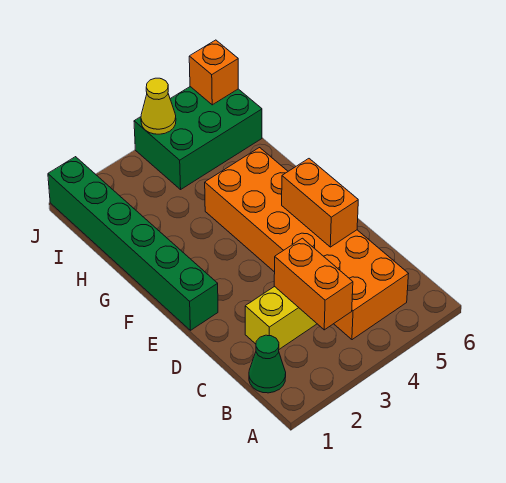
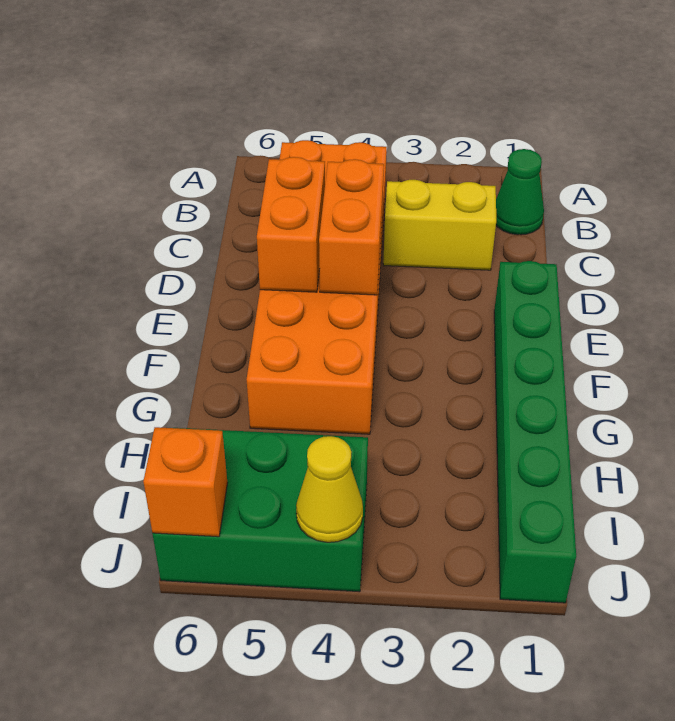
orange brick B3:C3 level 2 -> orange brick D4:E4 level 2

